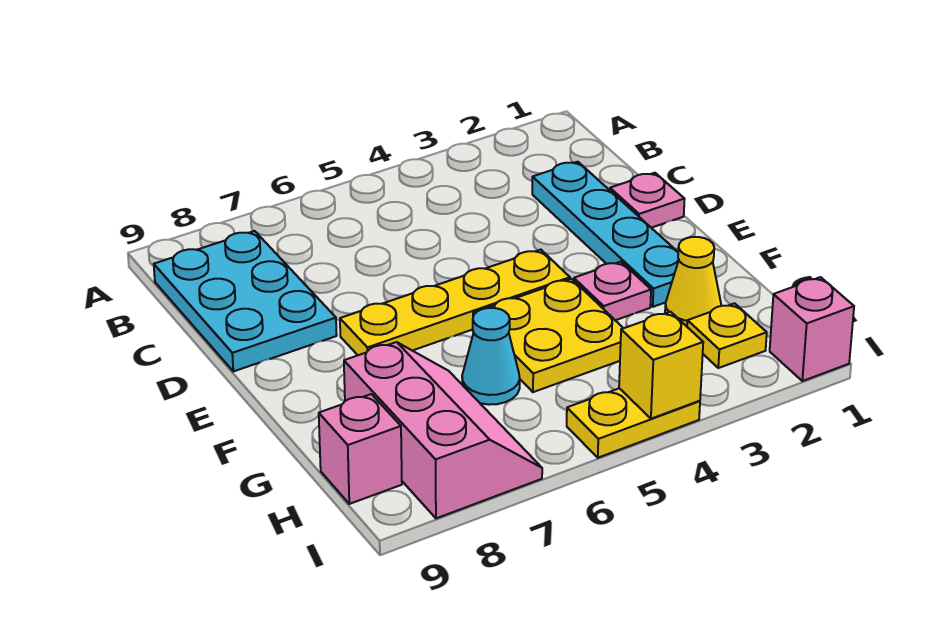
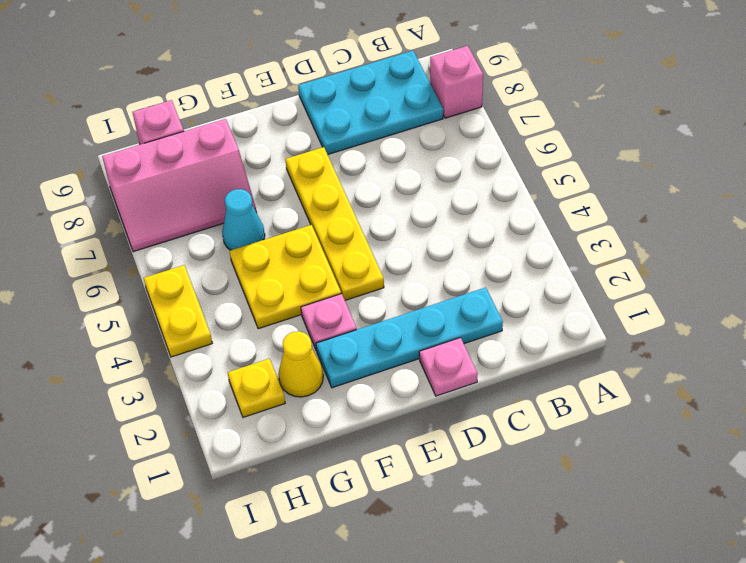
pink brick I1 level 1 -> pink brick A8 level 1
yellow brick I4 level 2 -> none

